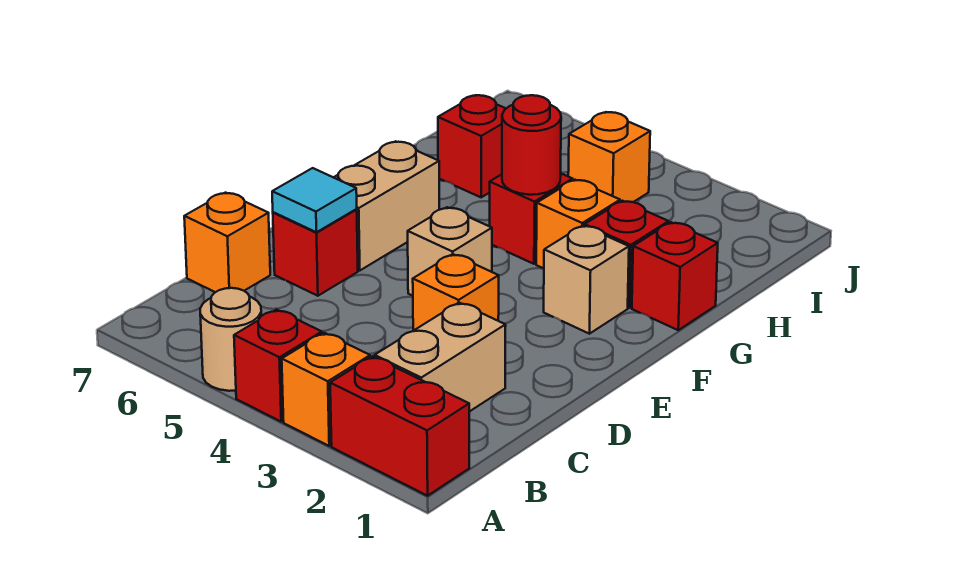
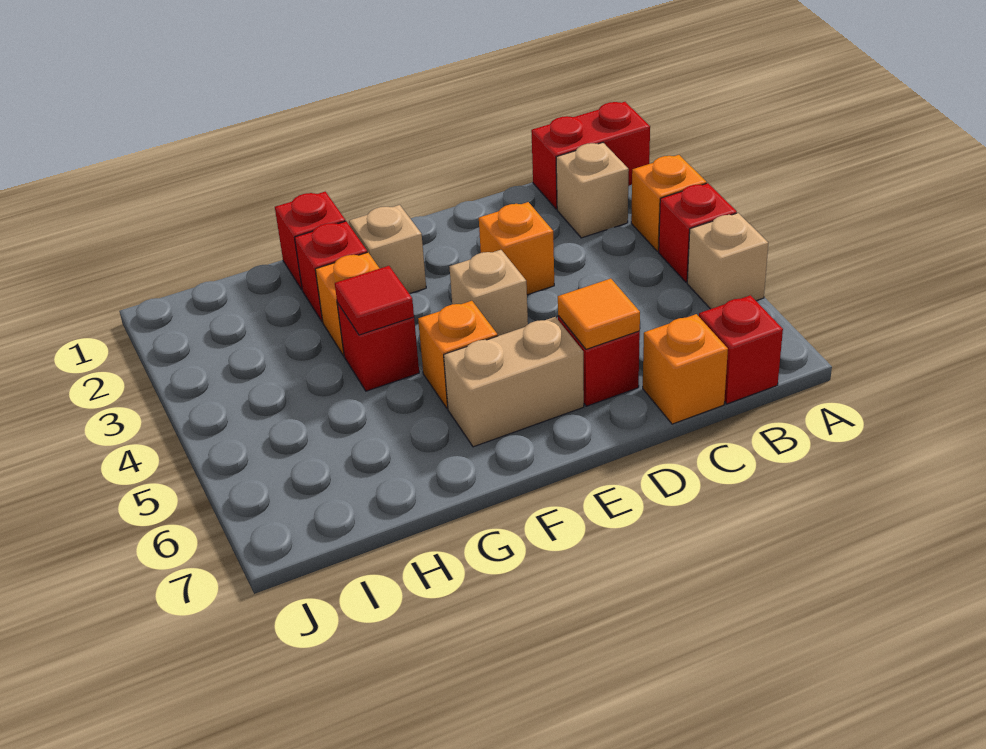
red brick A1:A2 level 1 -> red brick A1:B1 level 1
tan round brick A5 level 1 -> tan brick A5 level 1
tan brick B2:C2 level 1 -> tan brick B2 level 1
cyan tile D6 level 2 -> orange tile D6 level 2
red round brick G4 level 2 -> red tile G4 level 2
red brick H6 level 1 -> red brick B7 level 1
orange brick I4 level 1 -> orange brick F5 level 1

